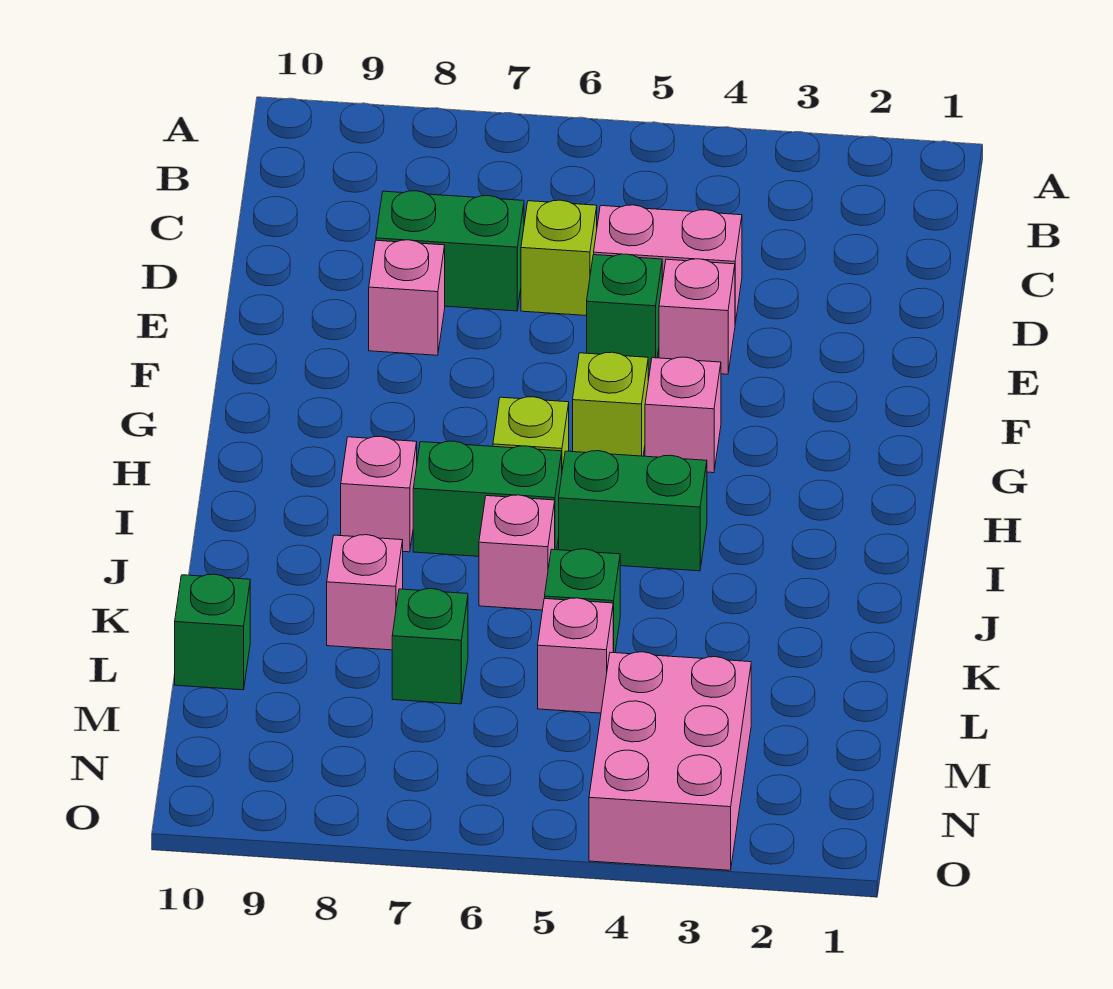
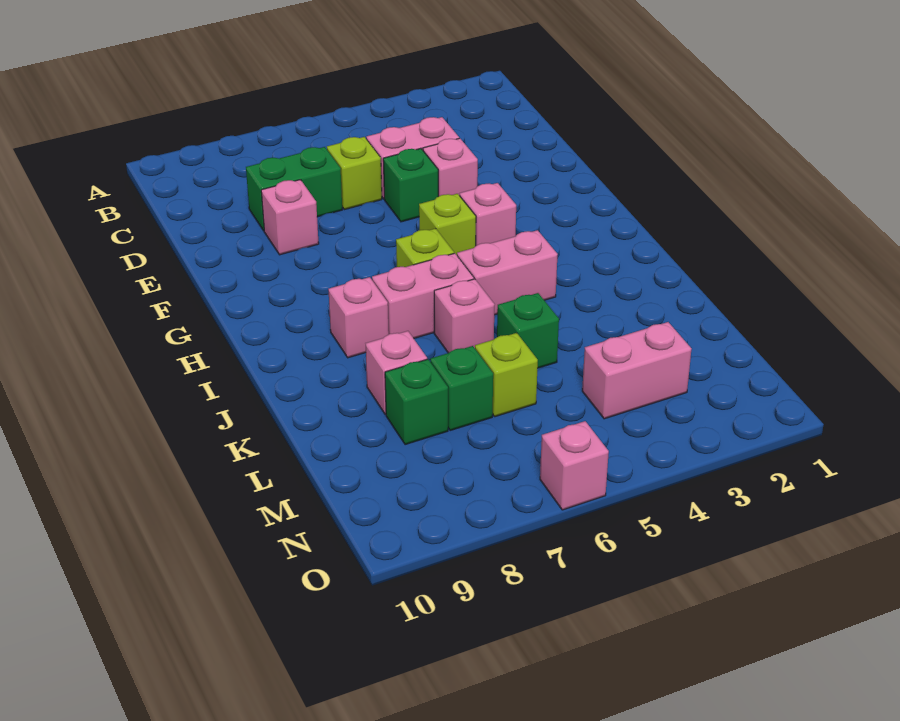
green brick I4:I5 level 1 -> pink brick I4:I5 level 1
green brick I6:I7 level 1 -> pink brick I6:I7 level 1
pink brick L5 level 1 -> pink brick O6 level 1
none -> lime brick L6 level 1
green brick L10 level 1 -> green brick L8 level 1
pink brick M3:O4 level 1 -> pink brick M3:M4 level 1

